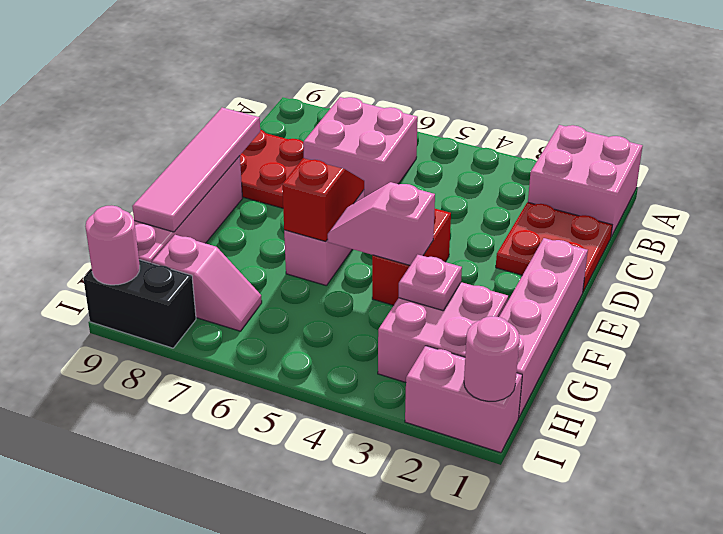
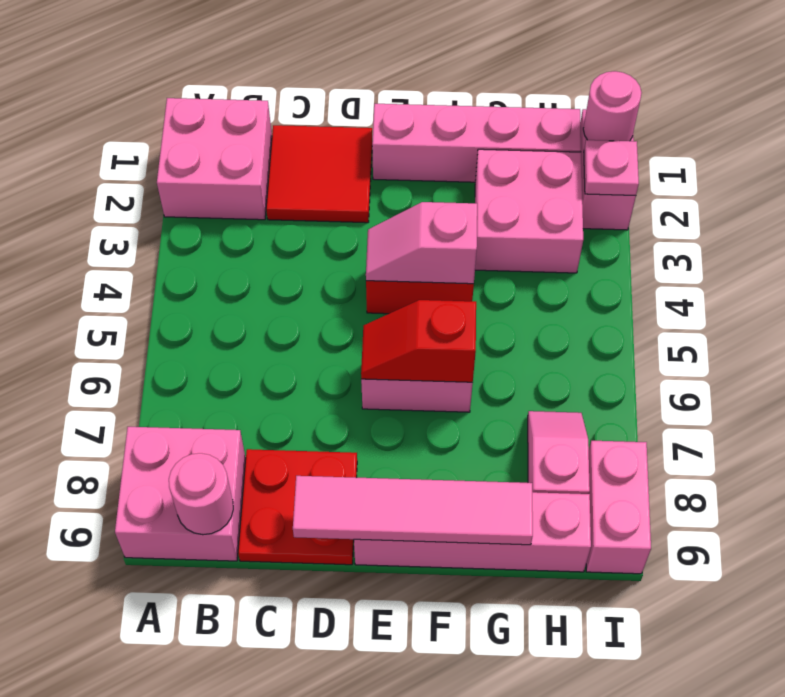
pink brick B6:C7 level 1 -> pink brick A8:B9 level 1
red plate C1:D2 level 1 -> red tile C1:D2 level 1
pink slope F4:F5 level 2 top 4 -> pink slope E4:F4 level 2 top F
pink plate G3 level 2 -> pink plate I2 level 2
black brick I8:I9 level 1 -> pink brick I8:I9 level 1
pink round brick I9 level 2 -> pink round brick B9 level 2

